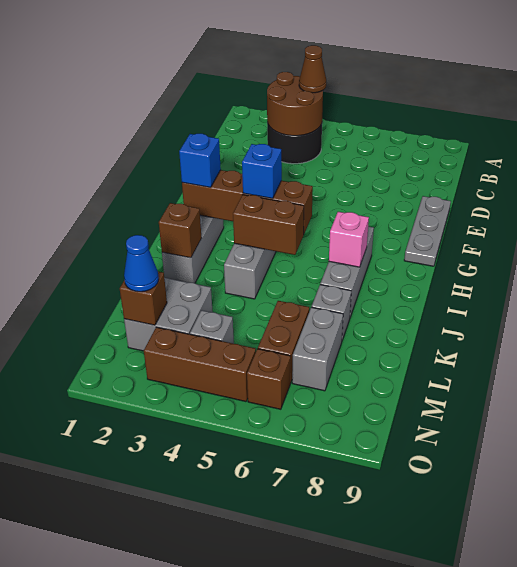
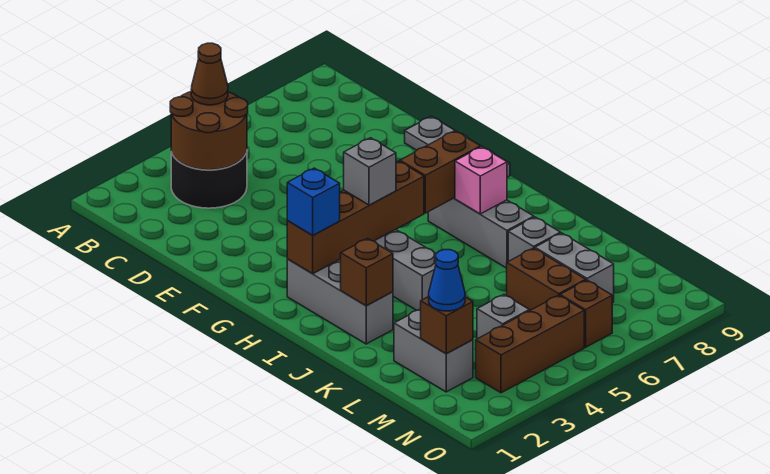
blue brick H4 level 3 -> grey brick H4 level 3
brown brick I4:I5 level 2 -> brown brick H6:H7 level 2
grey brick L2:M3 level 1 -> grey brick L2:M2 level 1

